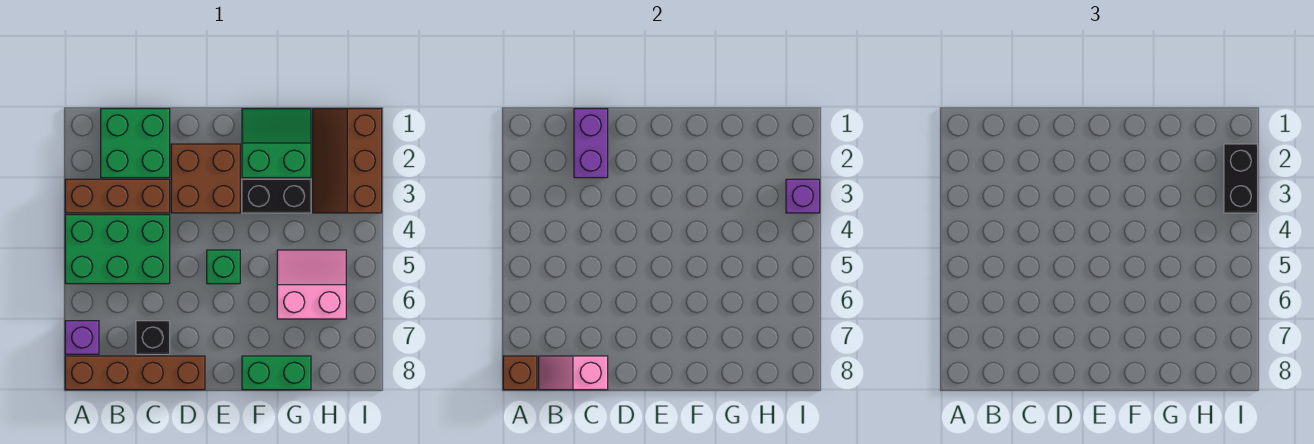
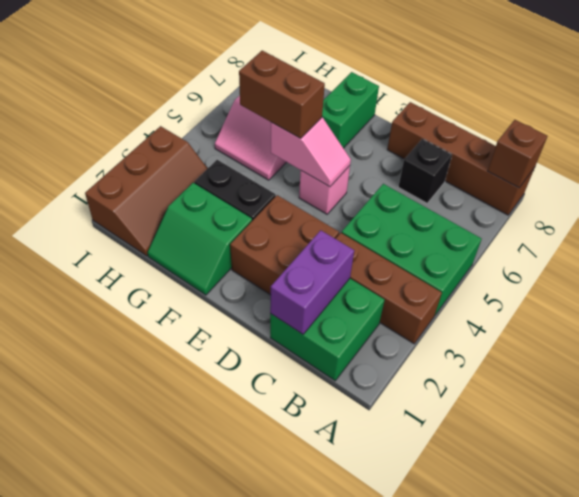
purple brick A7 level 1 -> none
pink slope B8:C8 level 2 top C -> pink slope E5:F5 level 2 top F
green brick E5 level 1 -> pink brick E5 level 1
none -> brown brick F5:G5 level 3
green brick F8:G8 level 1 -> green brick F7:F8 level 1
black brick I2:I3 level 3 -> none
purple brick I3 level 2 -> none

